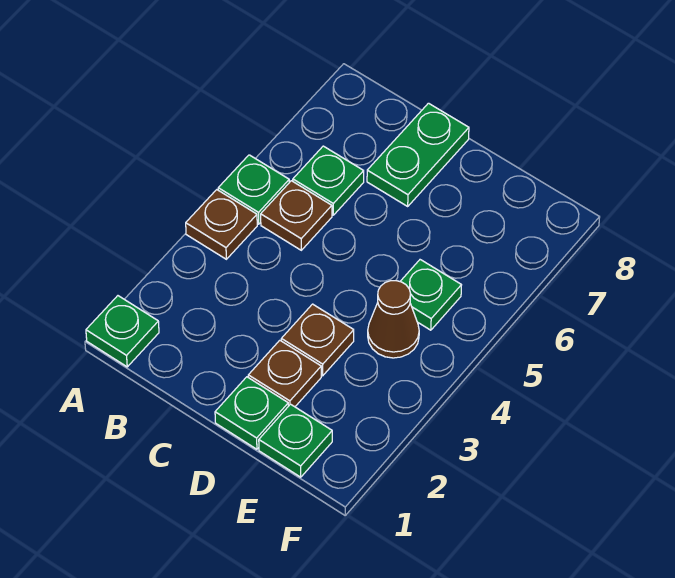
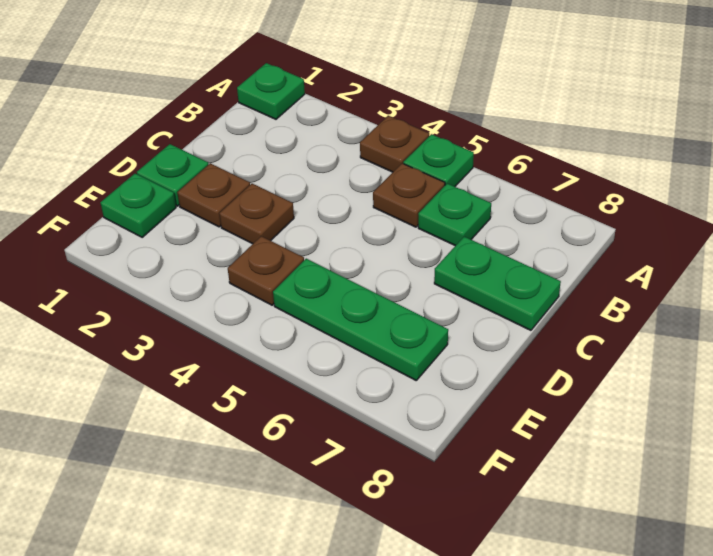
brown cone E4 level 1 -> brown plate E4 level 1
green plate E5 level 1 -> green plate E5:E7 level 1

